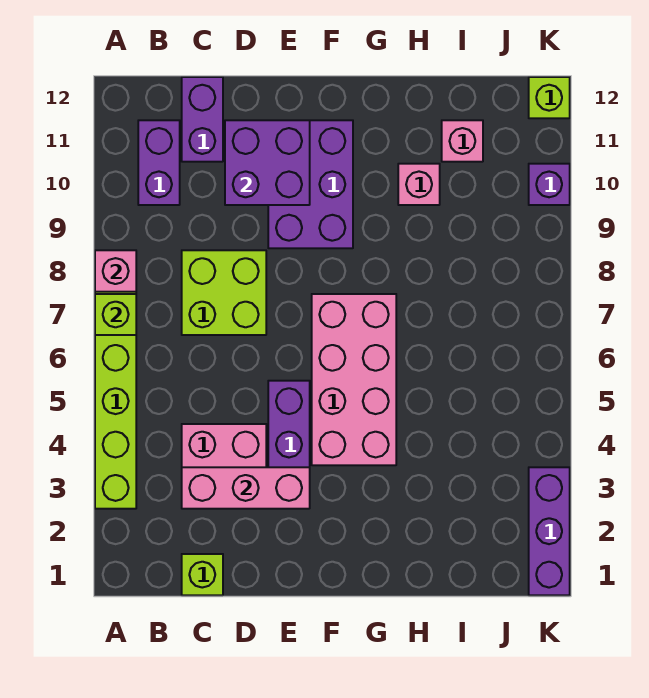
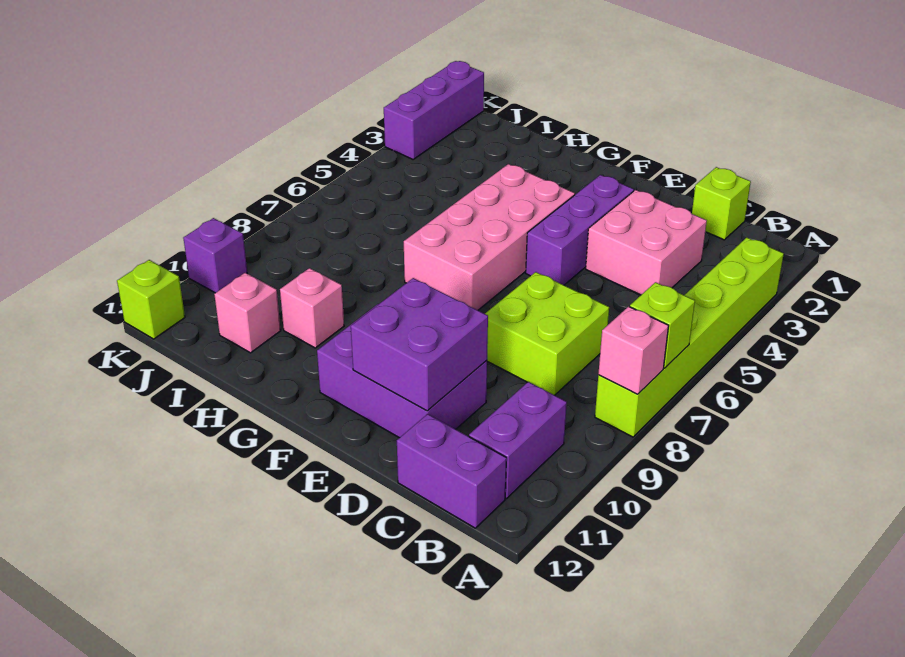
pink brick C3:E3 level 2 -> none
purple brick C11:C12 level 1 -> purple brick B12:C12 level 1
purple brick E9:F11 level 1 -> purple brick D10:F11 level 1

